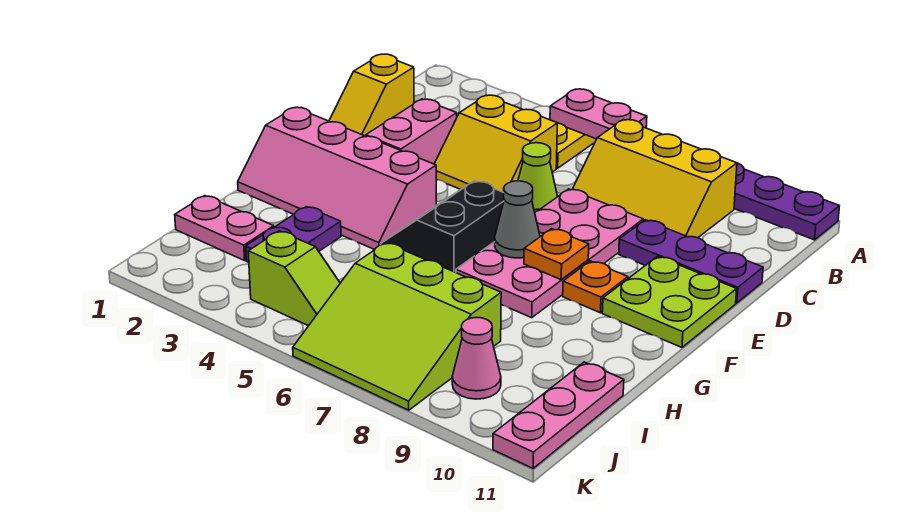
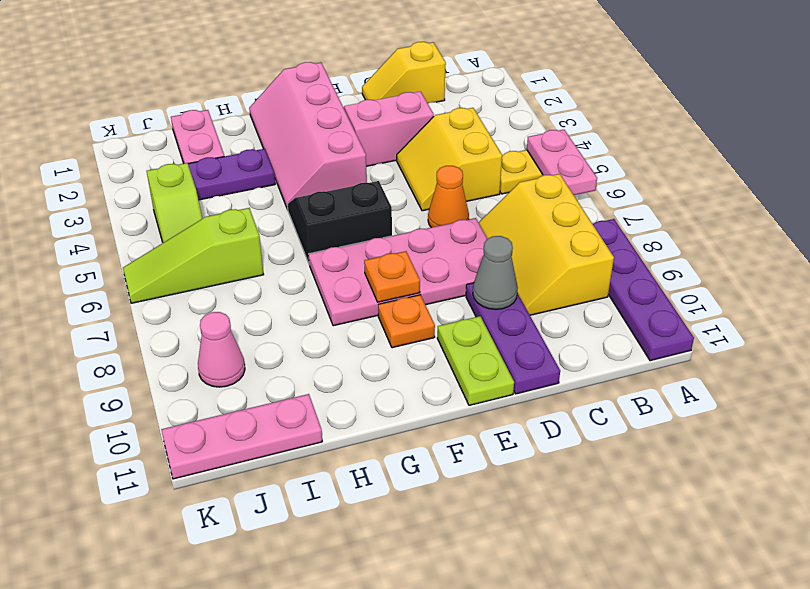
lime cone D6 level 1 -> orange cone D6 level 1
lime plate E10:F11 level 1 -> lime plate E10:E11 level 1
grey cone F7 level 2 -> grey cone D9 level 2
lime slope I6:K8 level 1 top I -> lime slope I6:K6 level 1 top I

